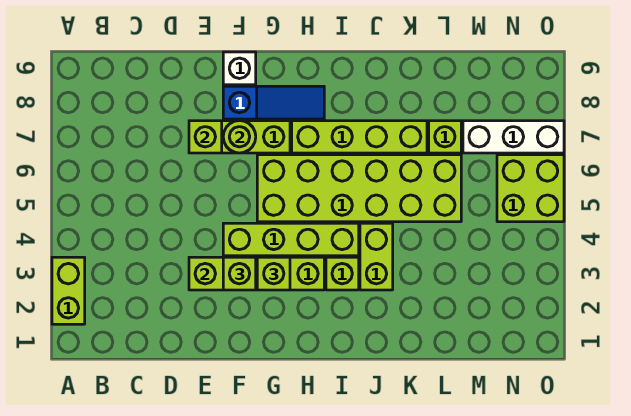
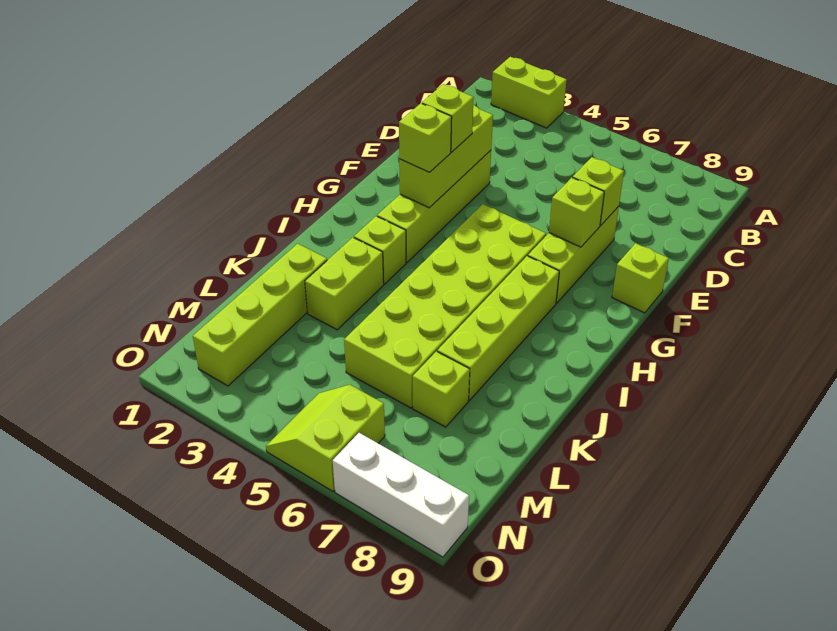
lime brick F4:I4 level 1 -> lime brick K2:N2 level 1
lime round brick F7 level 2 -> lime brick F7 level 2
blue slope F8:H8 level 1 top F -> none
white brick F9 level 1 -> lime brick F9 level 1
lime brick J3:J4 level 1 -> lime brick J3:K3 level 1
white brick M7:O7 level 1 -> white brick O7:O9 level 1
lime brick N5:O6 level 1 -> lime slope N5:O6 level 1 top 6

